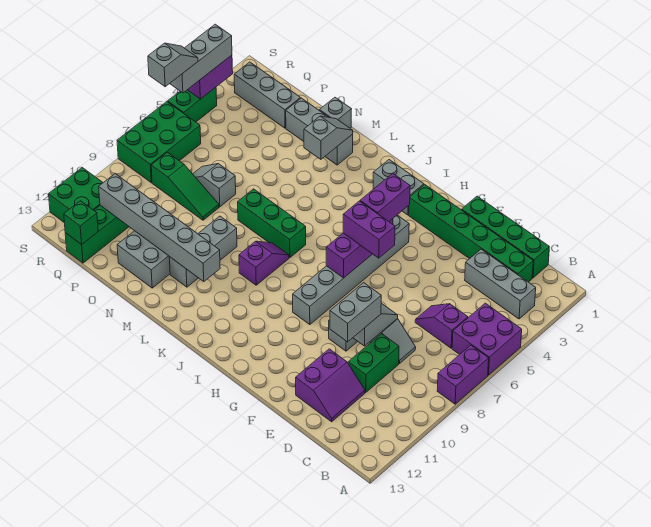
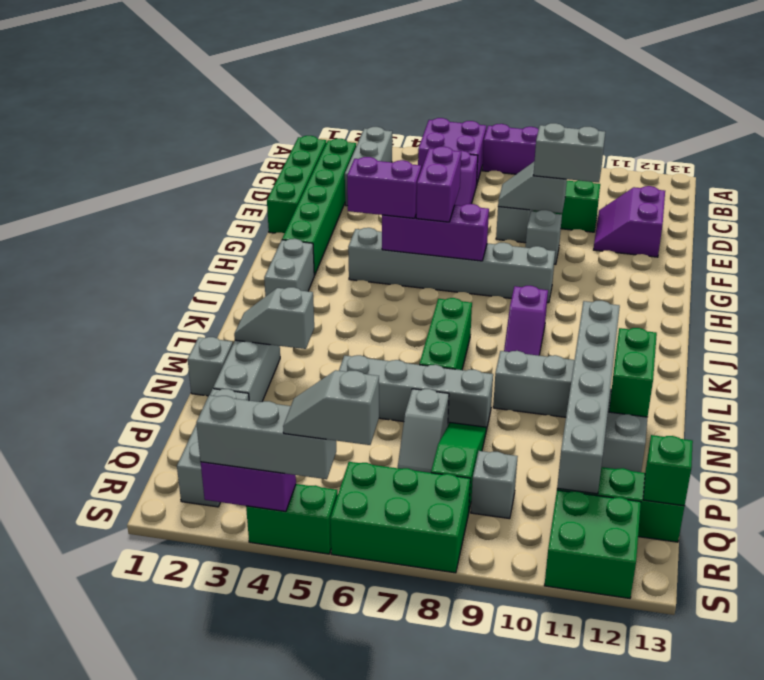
purple slope D11:E12 level 1 top E -> purple slope D11:E12 level 1 top 12
purple slope K8:K9 level 1 top 9 -> purple slope J9:K9 level 1 top J
none -> green brick M12:N12 level 2
none -> grey brick N5:N8 level 1
none -> grey brick Q9 level 1

